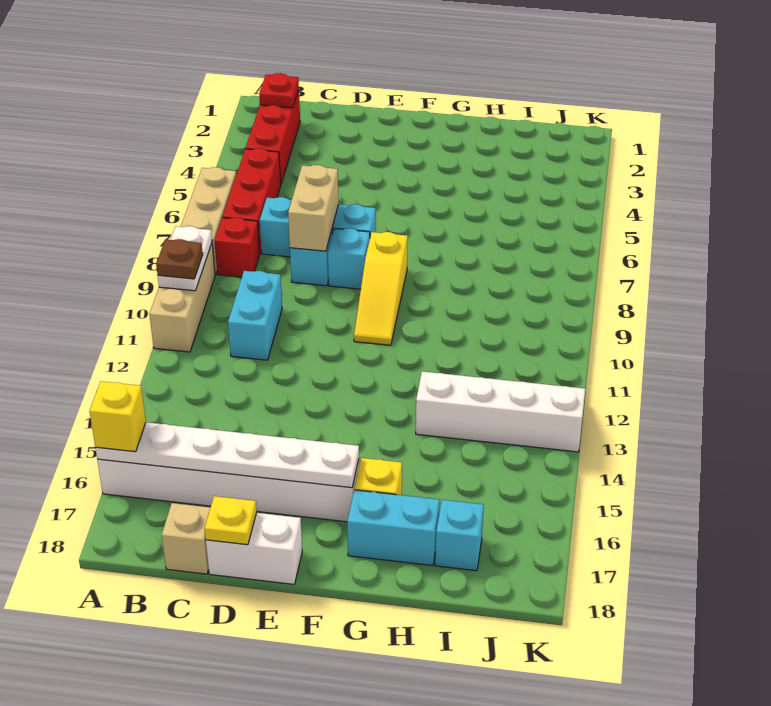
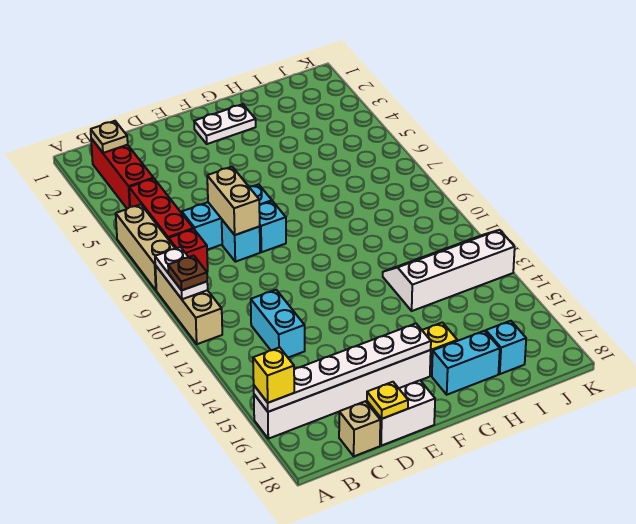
red plate B2 level 2 -> tan plate B2 level 2
cyan brick C10:C11 level 1 -> cyan brick C12:C13 level 1
none -> white plate F2:G2 level 1
yellow slope F8:F10 level 1 top 8 -> none

